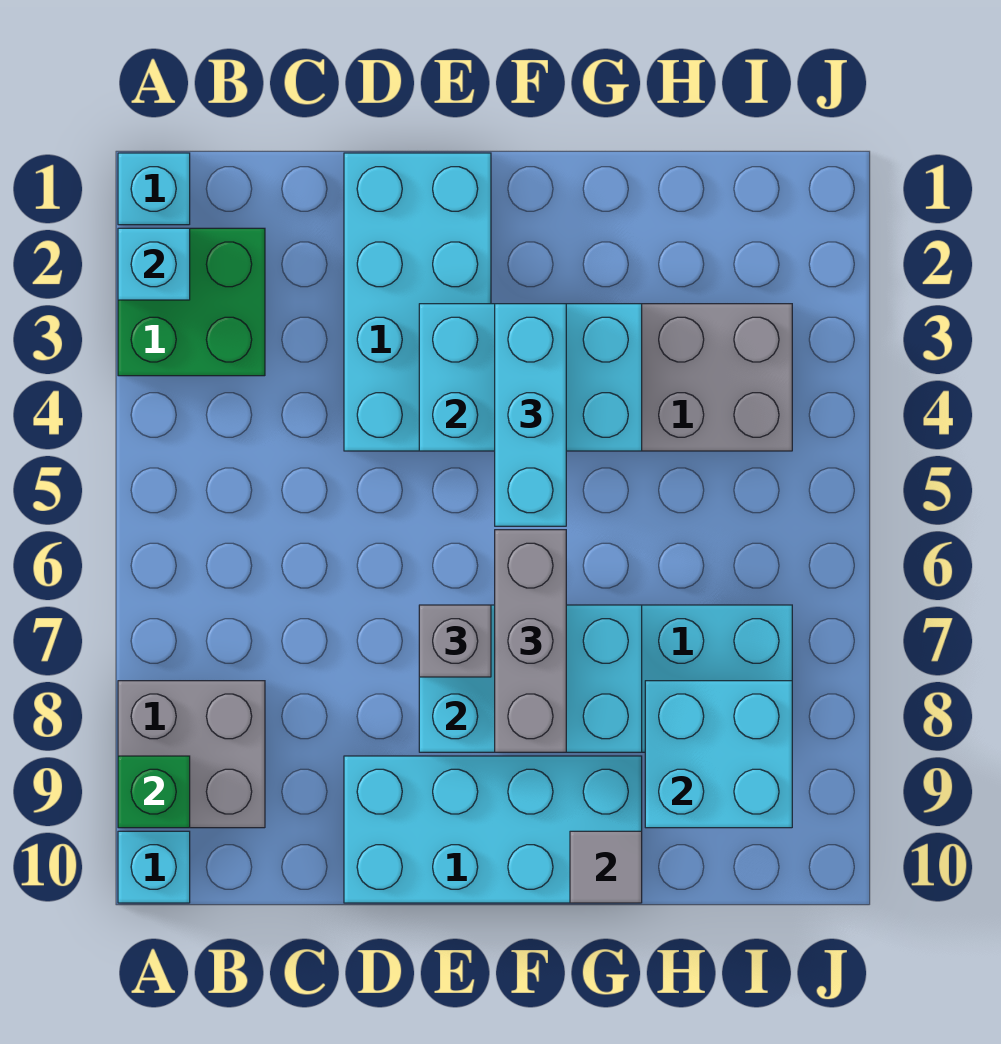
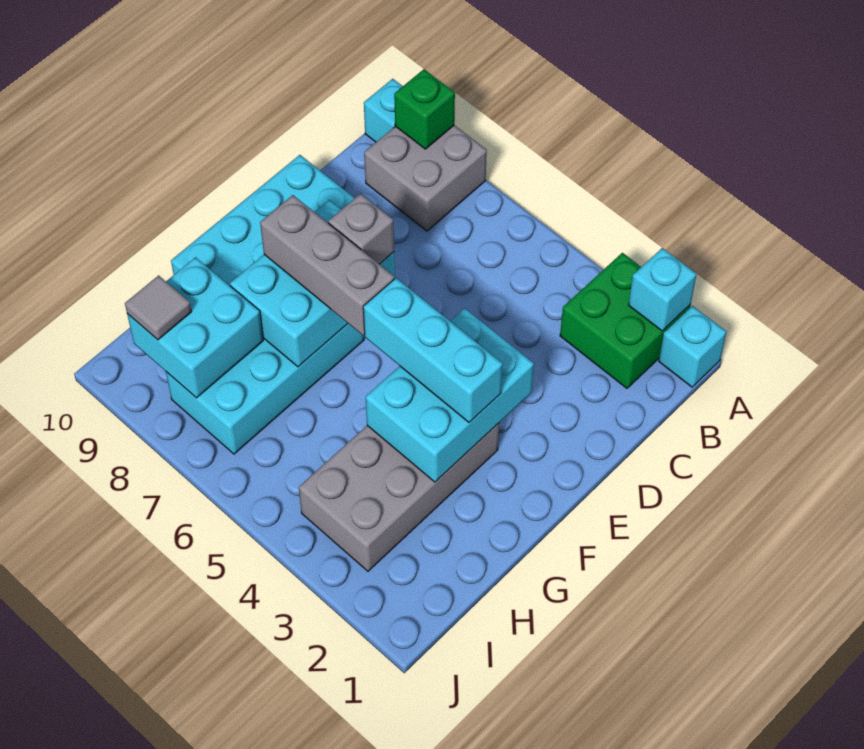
cyan brick D1:E4 level 1 -> none
grey tile G10 level 2 -> grey tile I9 level 3

